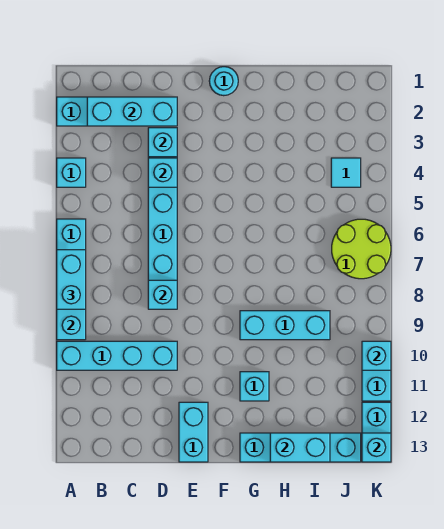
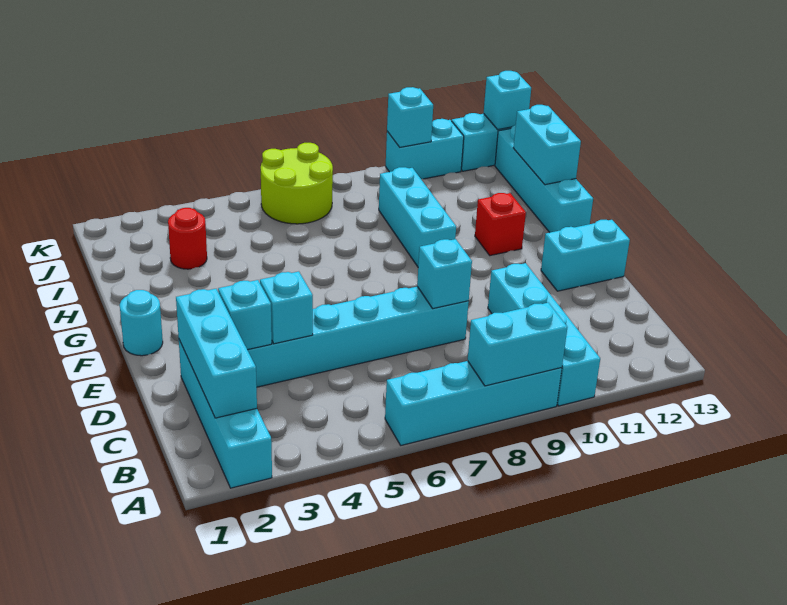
cyan brick A4 level 1 -> none
cyan brick A7:A8 level 3 -> none
cyan brick G11 level 1 -> red brick G11 level 1
none -> red round brick I3 level 1
cyan tile J4 level 1 -> none

